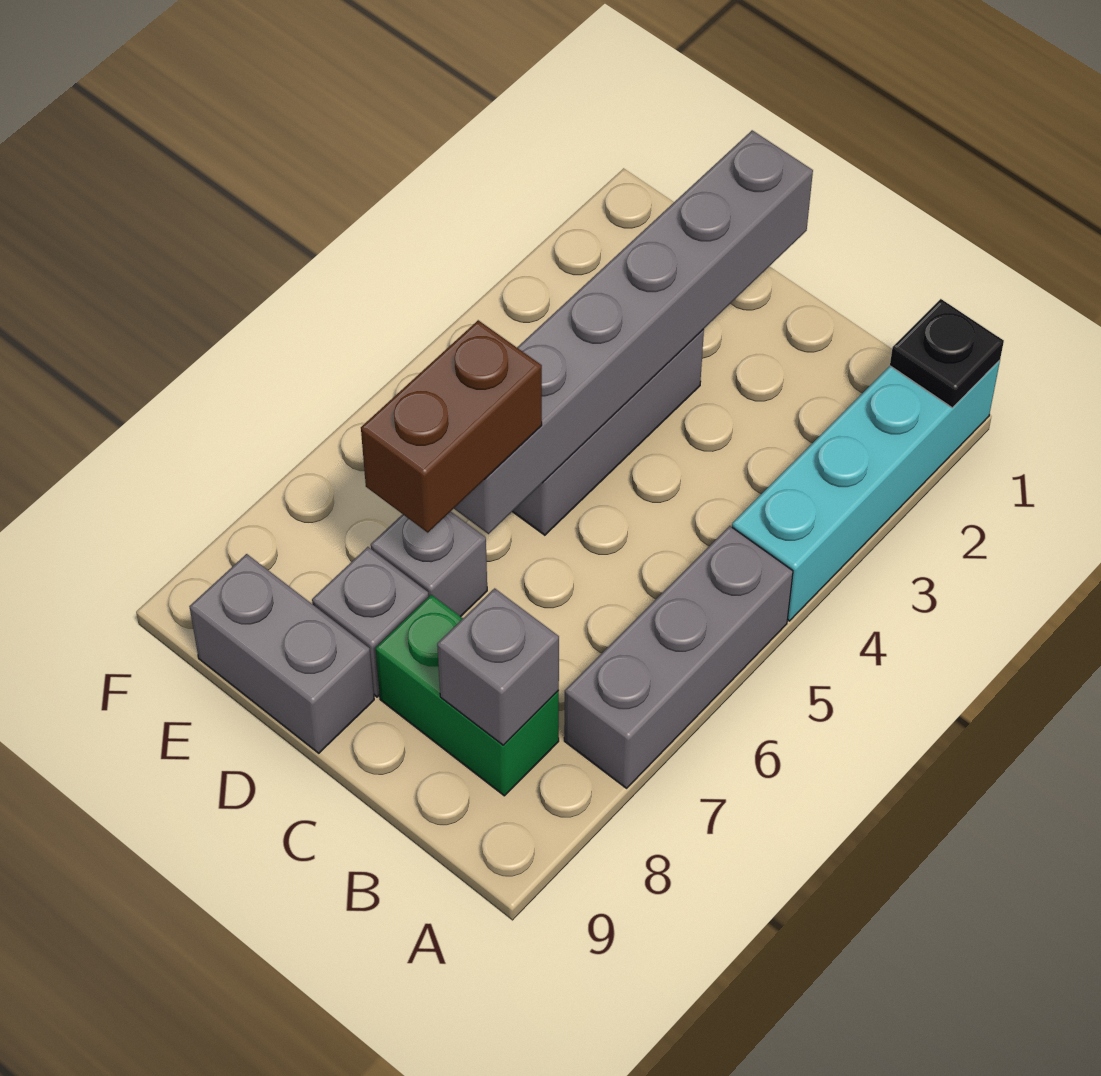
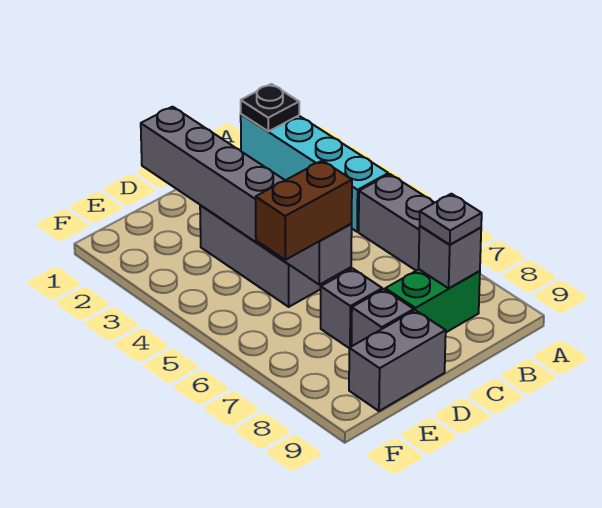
none -> grey plate B8 level 3
brown brick D6:D7 level 3 -> brown brick D6:E6 level 3

